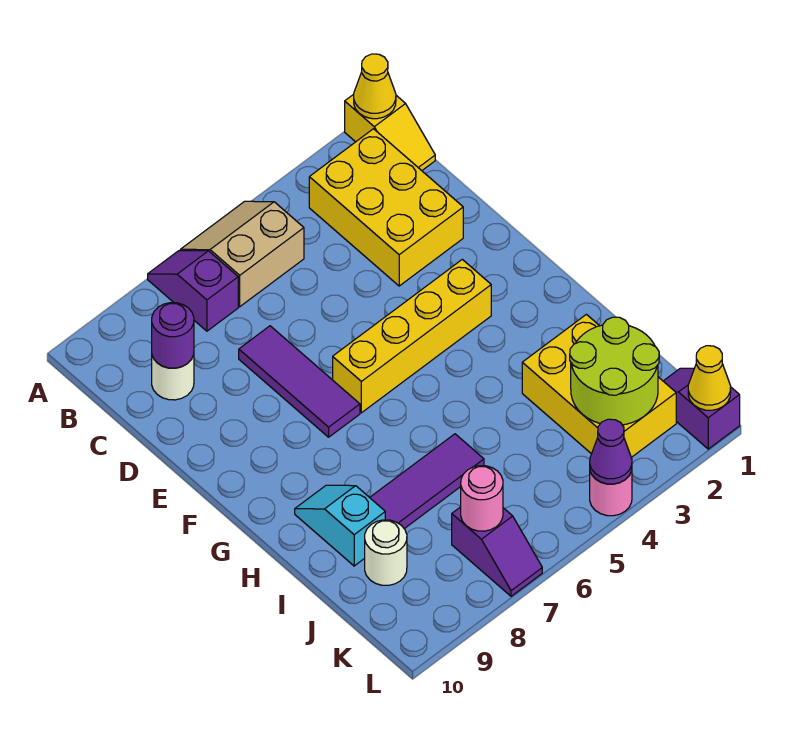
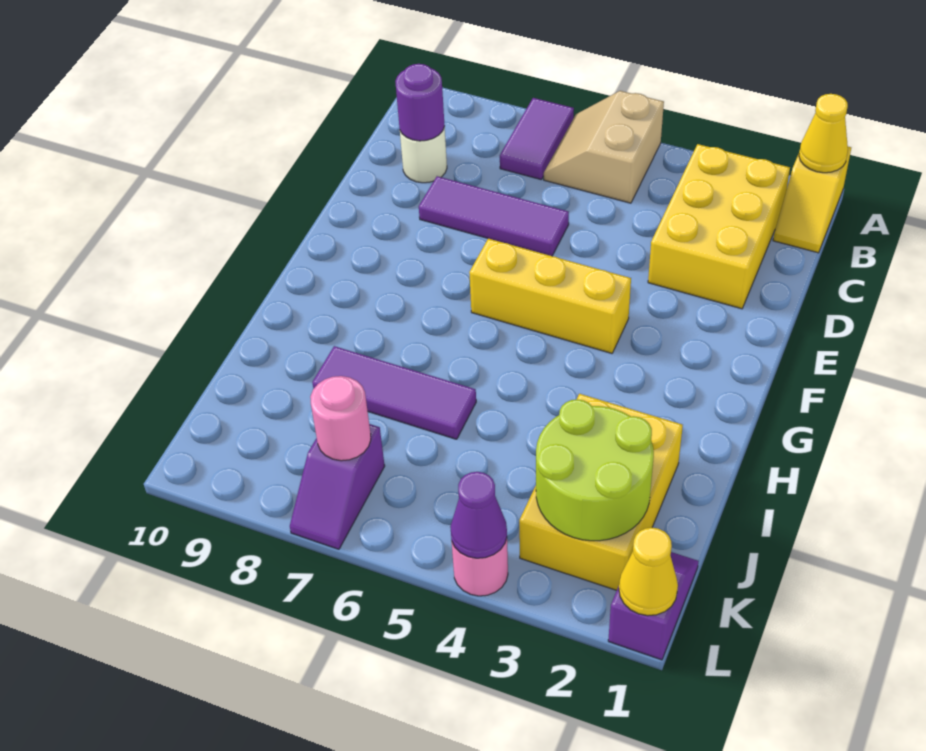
tan slope A5:B6 level 1 top B -> tan slope A5:B6 level 1 top 5
purple slope A7:B7 level 1 top B -> purple tile A7:B7 level 1
purple tile D7:F7 level 1 -> purple tile D6:D8 level 1
yellow brick F3:F6 level 1 -> yellow brick F4:F6 level 1
cyan slope H9:I9 level 1 top I -> none
white round brick J9 level 1 -> none

